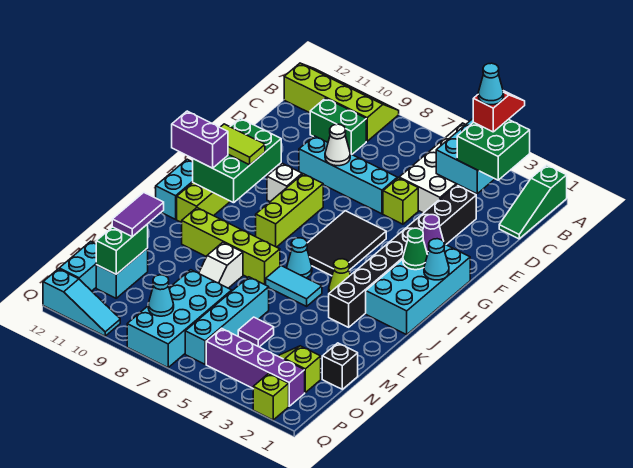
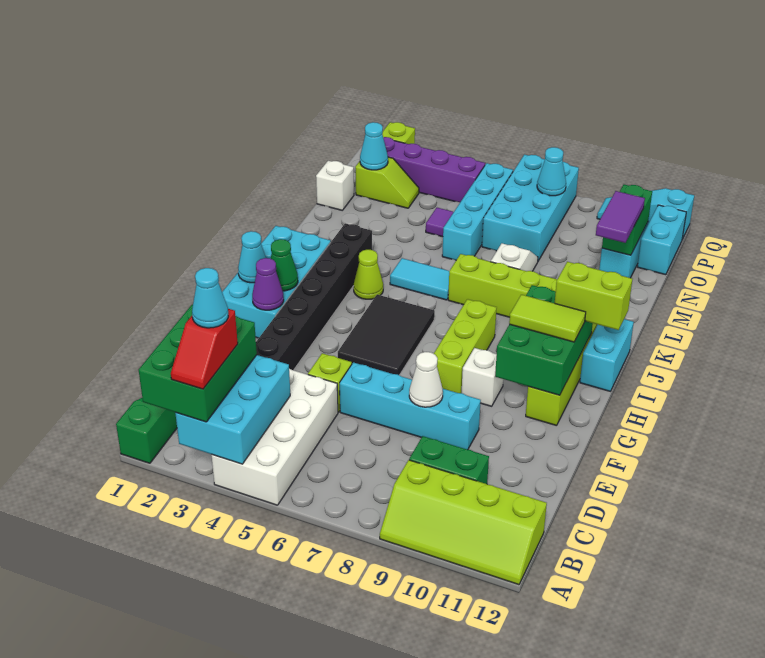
green brick B2:C3 level 3 -> green brick A2:C3 level 3
purple brick I11:I12 level 3 -> lime brick I11:I12 level 3
cyan cone J6 level 1 -> cyan cone O2 level 2
black brick N1 level 1 -> white brick N1 level 1

